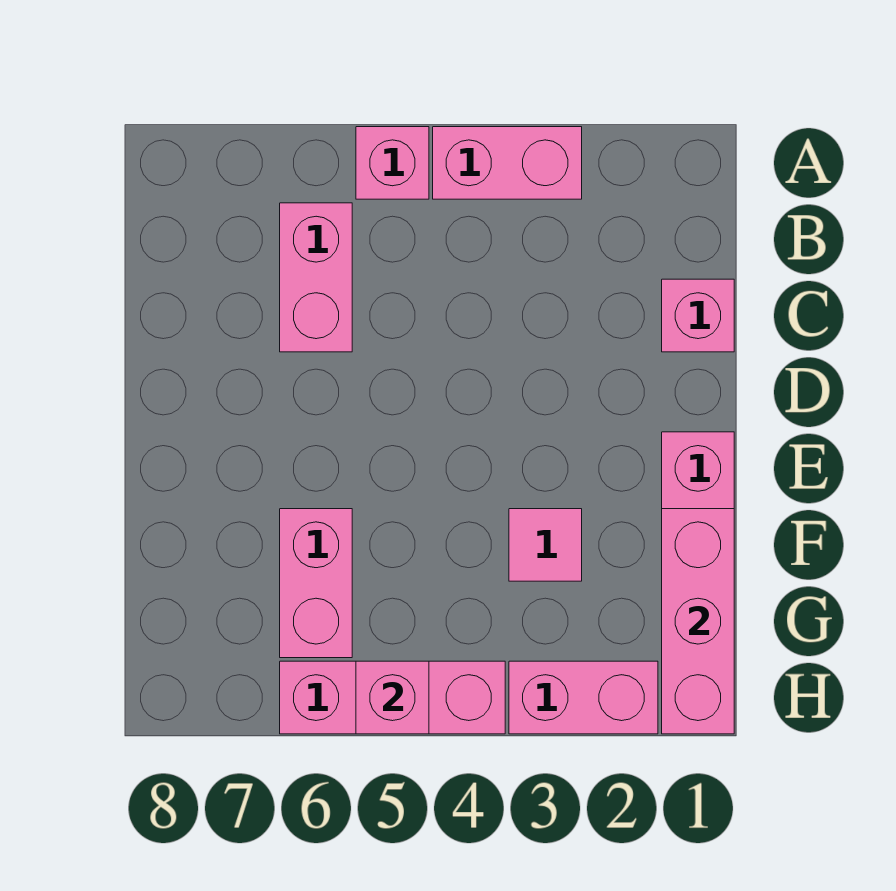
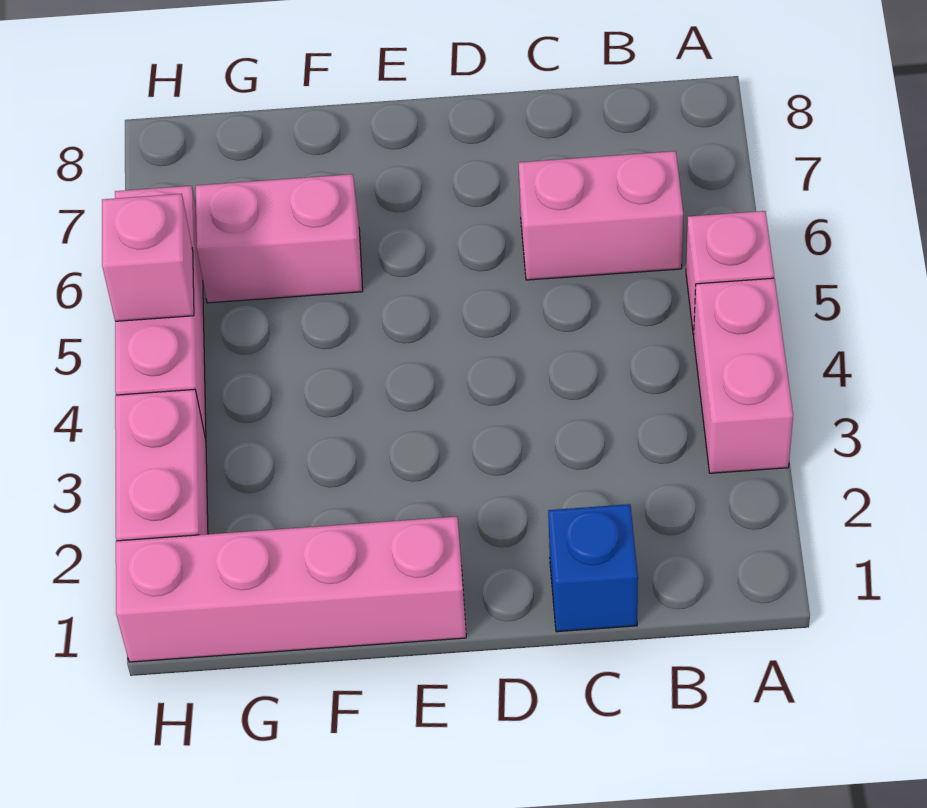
pink brick C1 level 1 -> blue brick C1 level 1
pink brick F1:H1 level 2 -> none
pink tile F3 level 1 -> none

